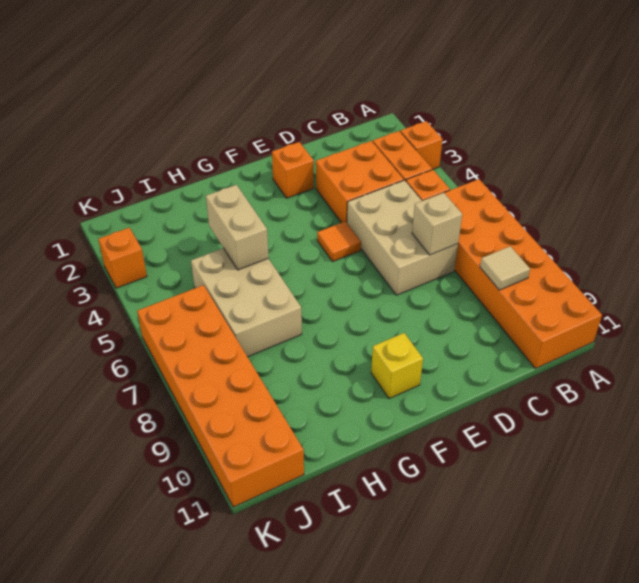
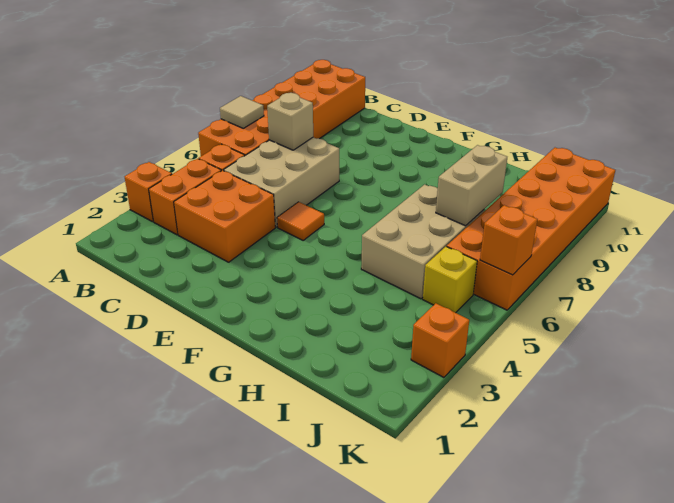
tan tile B9 level 2 -> tan tile A7 level 2
orange brick E2 level 1 -> orange brick K6 level 2
yellow brick F10 level 1 -> yellow brick J5 level 1
tan brick H4:H5 level 2 -> tan brick I7:I8 level 2

